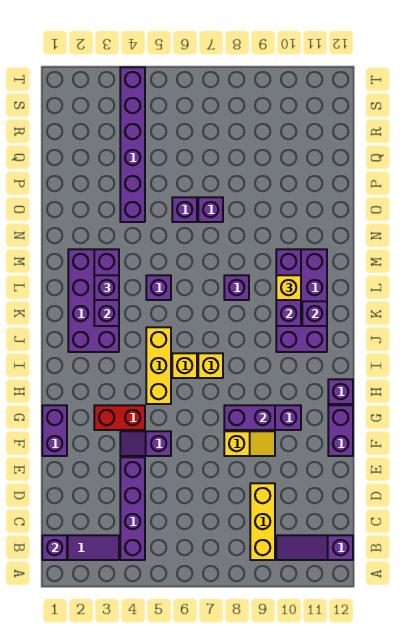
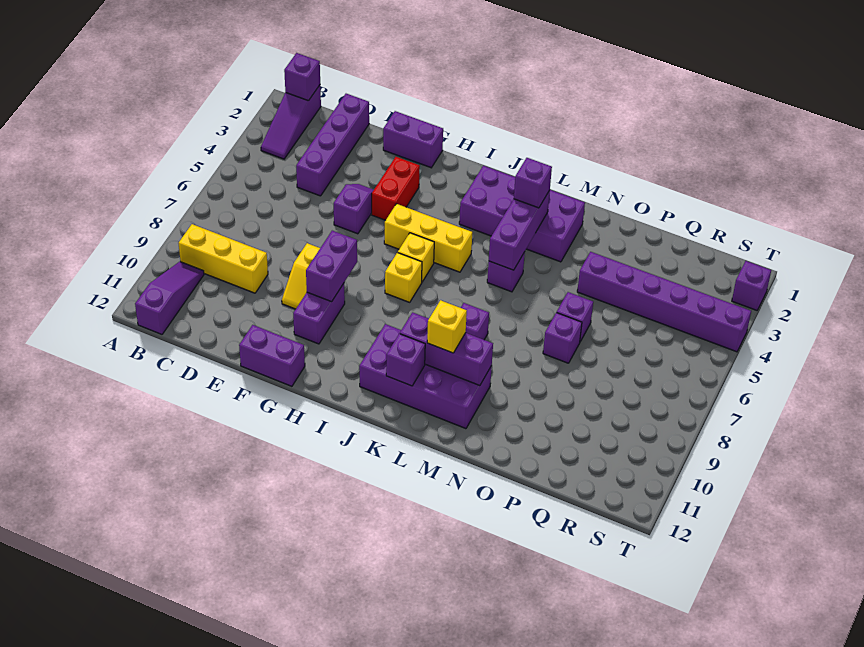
purple brick B4:E4 level 1 -> purple brick D1:D4 level 1
purple brick H12 level 1 -> purple brick T2 level 1
purple brick K3:M3 level 2 -> purple brick L3:L5 level 2

